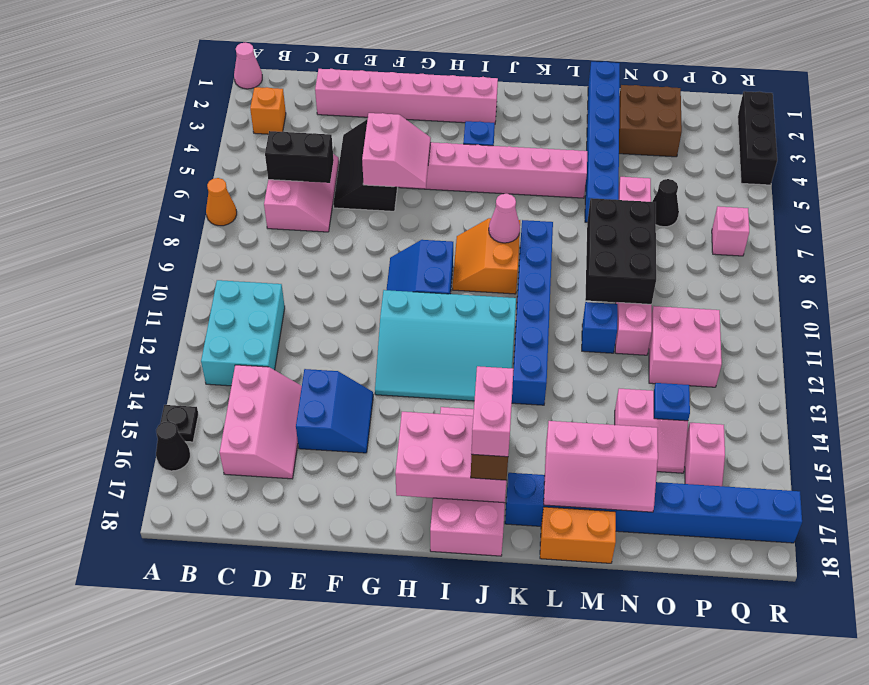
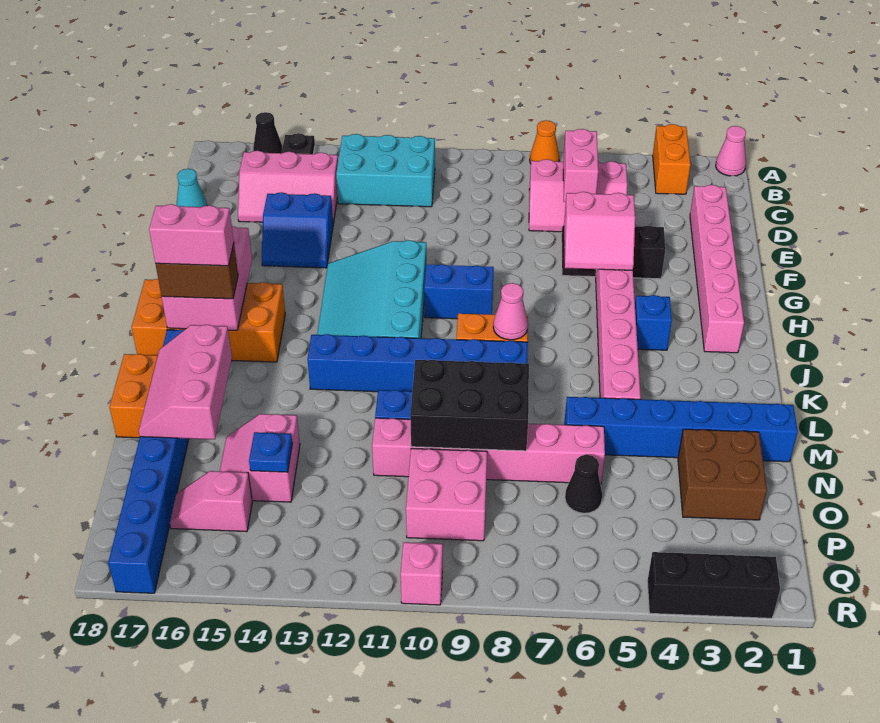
orange brick B3 level 1 -> orange brick A3:B3 level 1
black brick C6:D6 level 2 -> pink brick C6:D6 level 2
none -> cyan cone D18 level 1
pink brick I15:J18 level 1 -> orange brick I15:J18 level 1
pink brick O11:P12 level 1 -> pink brick O9:P10 level 1
pink brick Q7 level 1 -> pink brick R10 level 1

